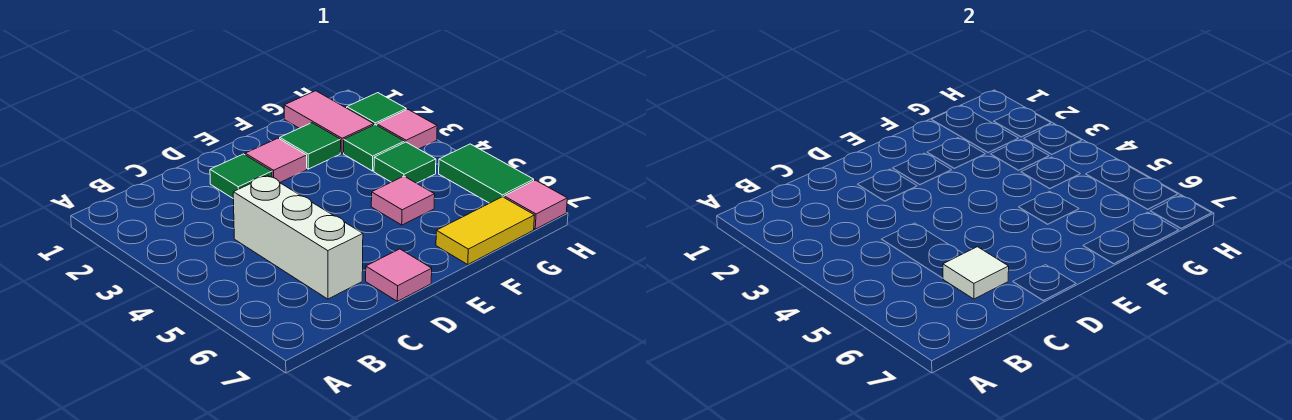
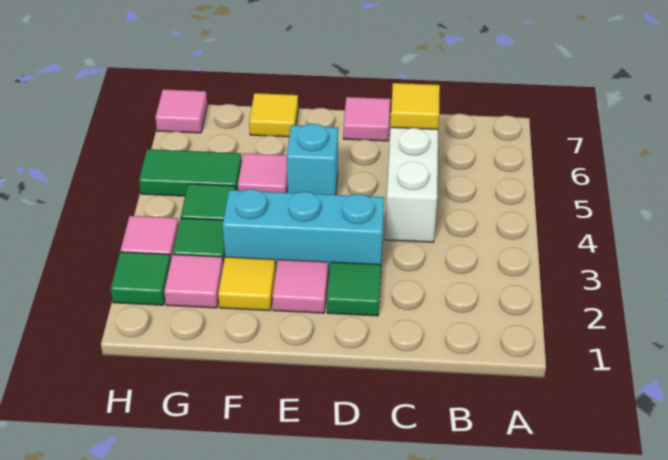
white tile C6 level 2 -> yellow tile C6 level 2
none -> cyan brick D3:F3 level 1
none -> cyan brick E5 level 1
green tile F2 level 1 -> yellow tile F2 level 1
yellow tile F7:G7 level 1 -> yellow tile F7 level 1
pink tile G1:G2 level 1 -> pink tile G2 level 1
green tile H5:H6 level 1 -> green tile G5:H5 level 1

